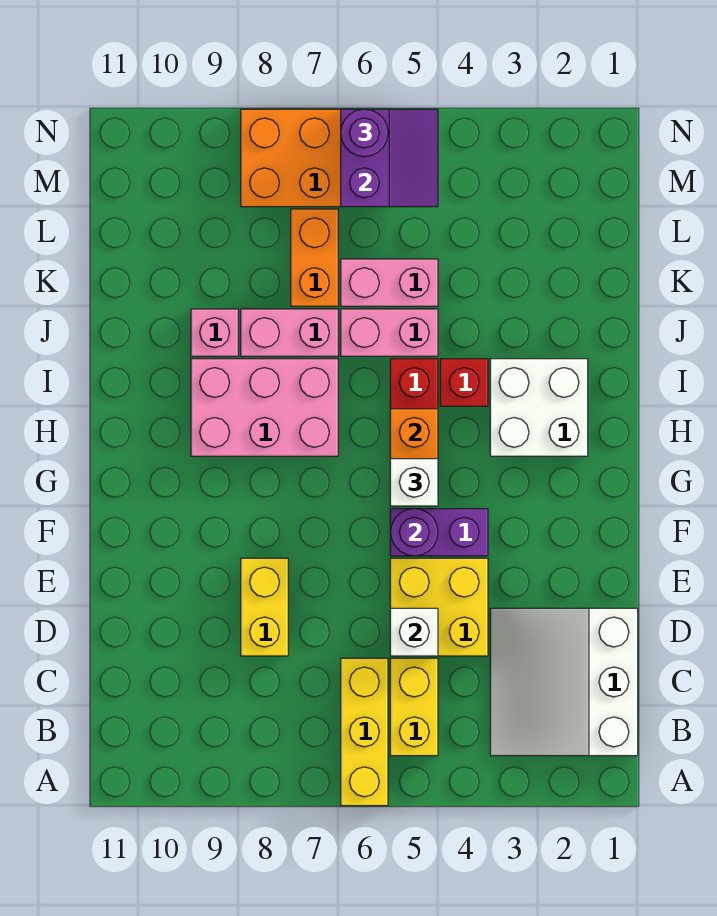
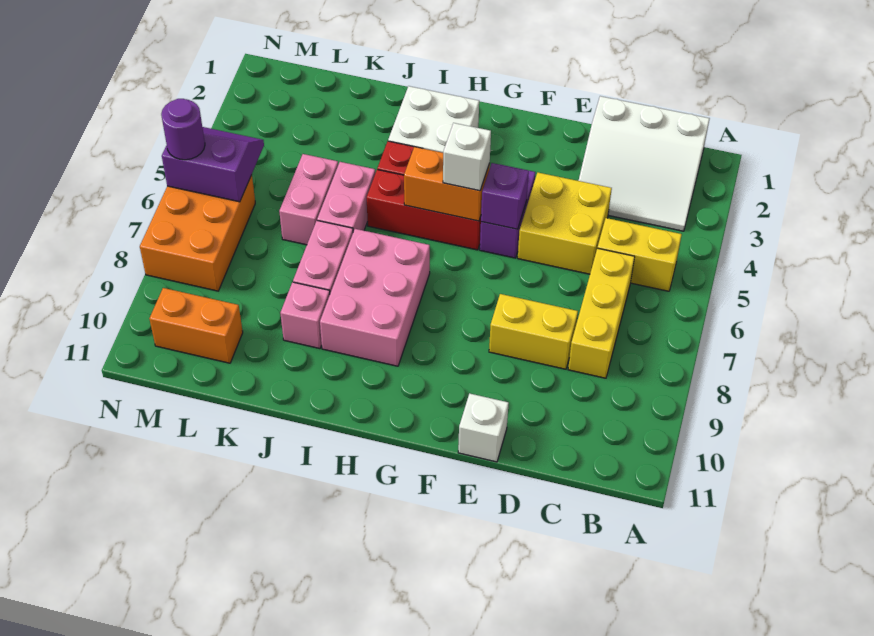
yellow brick A6:C6 level 1 -> yellow brick C6:C8 level 1
white brick D5 level 2 -> white brick E11 level 1
purple round brick F5 level 2 -> purple brick F5 level 2
orange brick K7:L7 level 1 -> orange brick L10:M10 level 1

